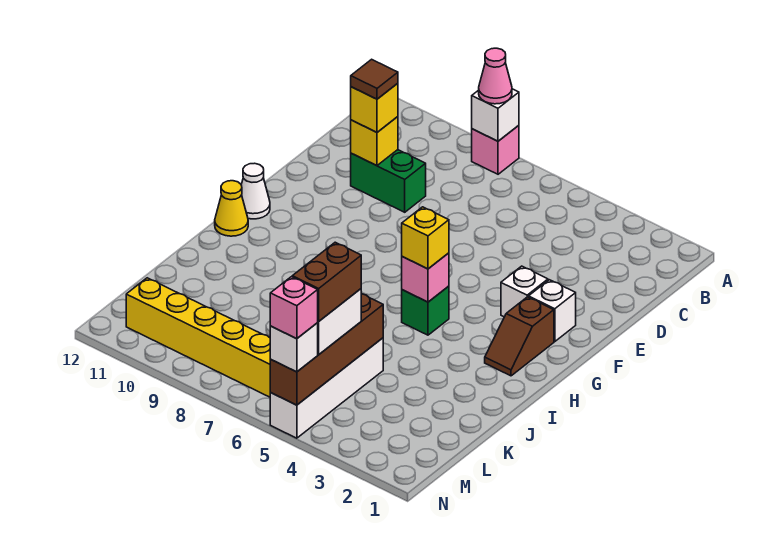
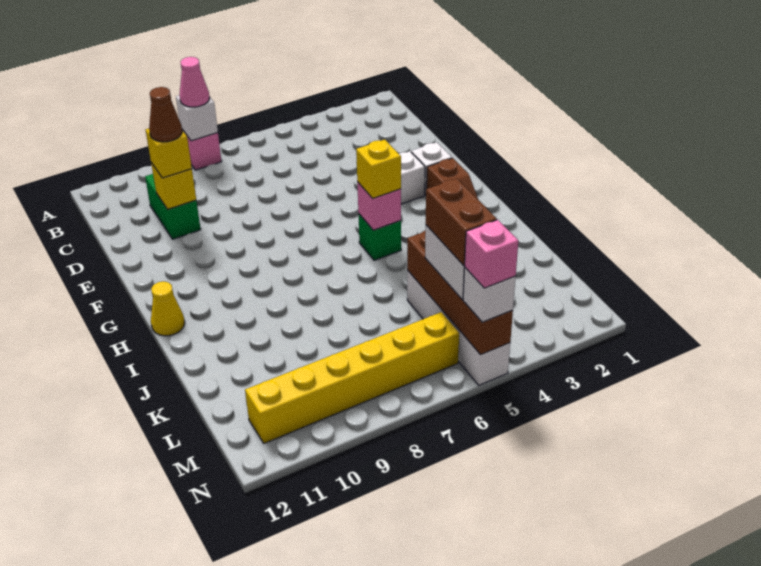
green brick D9:D10 level 1 -> green brick C10:D10 level 1
brown tile D10 level 4 -> brown cone D10 level 4
white cone G12 level 1 -> none

